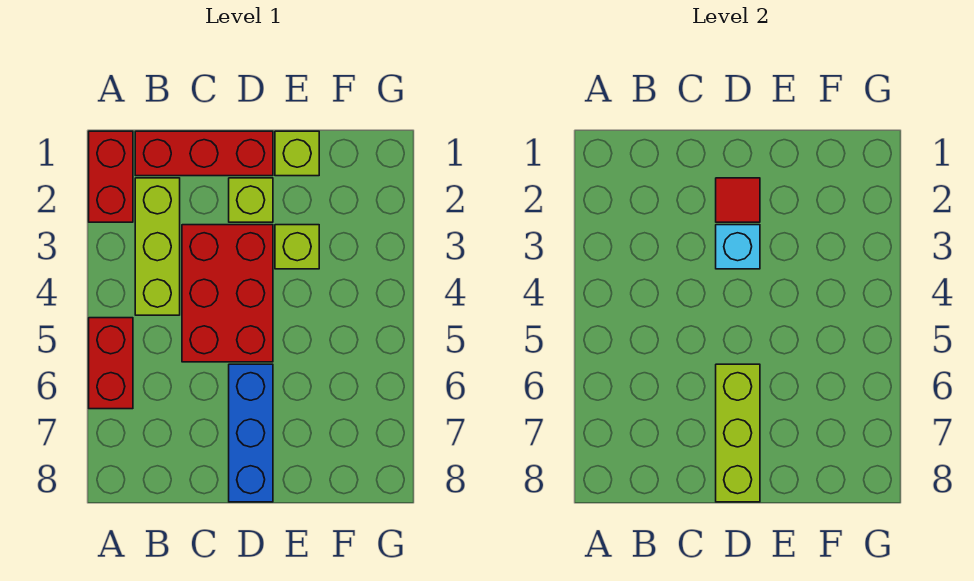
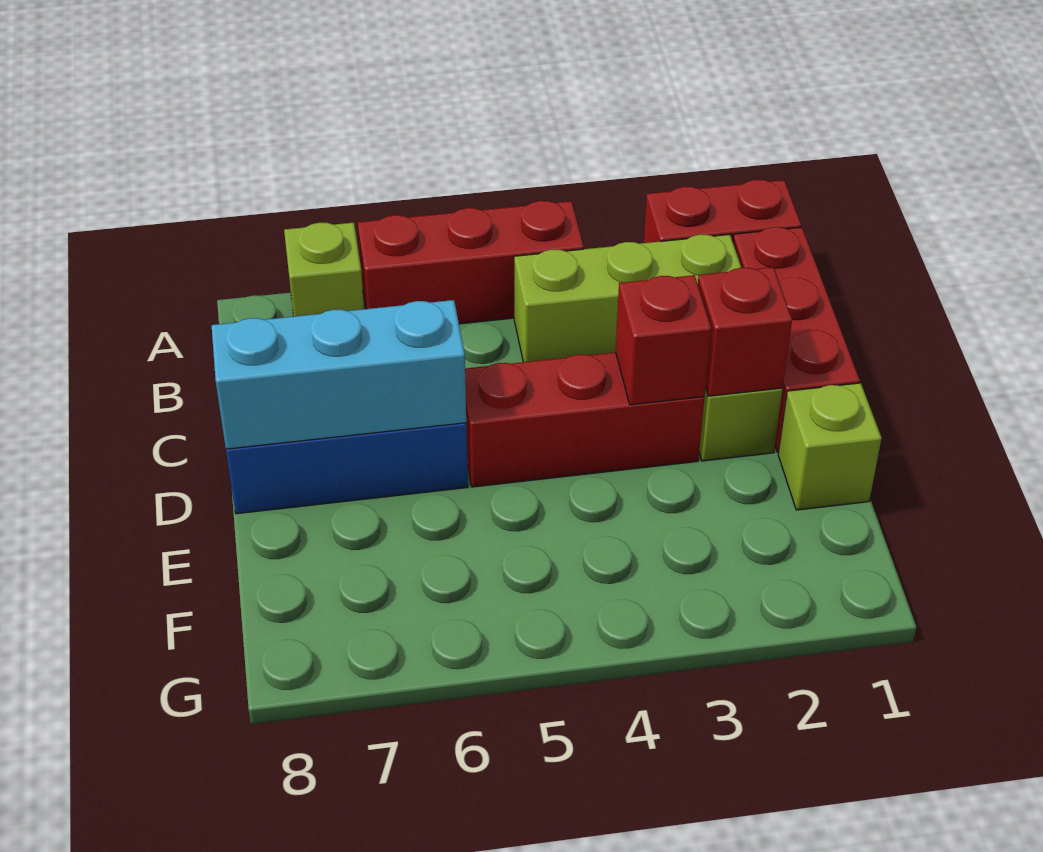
red brick A5:A6 level 1 -> red brick A4:A6 level 1
red brick C3:D5 level 1 -> red brick D3:D5 level 1
red tile D2 level 2 -> red brick D2 level 2
cyan brick D3 level 2 -> red brick D3 level 2
lime brick D6:D8 level 2 -> cyan brick D6:D8 level 2
lime brick E3 level 1 -> lime brick A7 level 1

